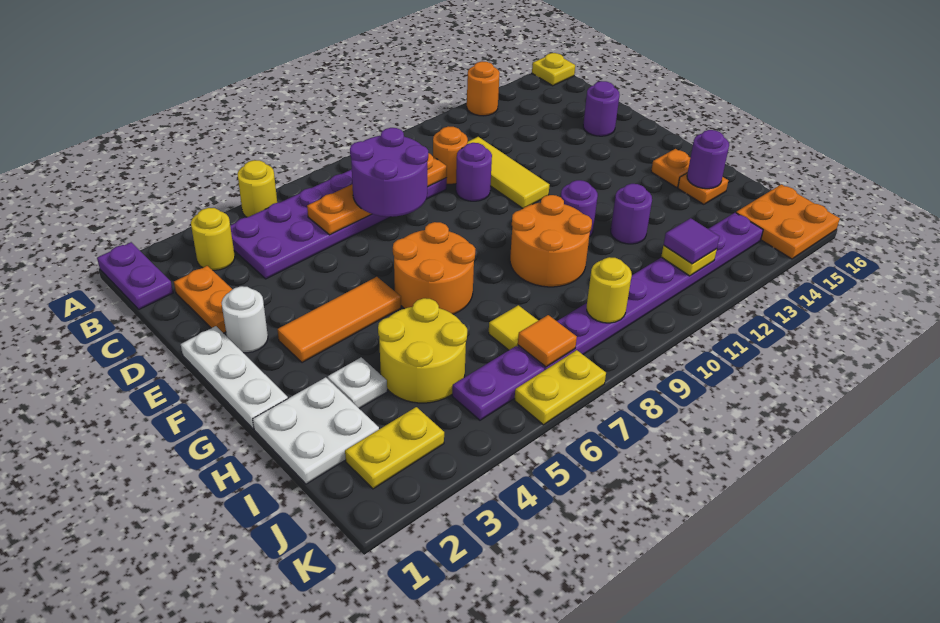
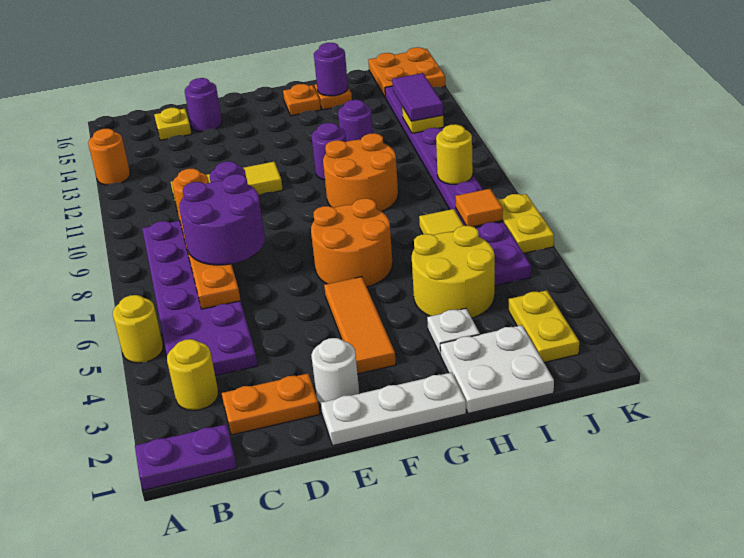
yellow plate A16 level 1 -> yellow plate C15 level 1
purple tile J12 level 3 -> purple tile J12:J13 level 3

